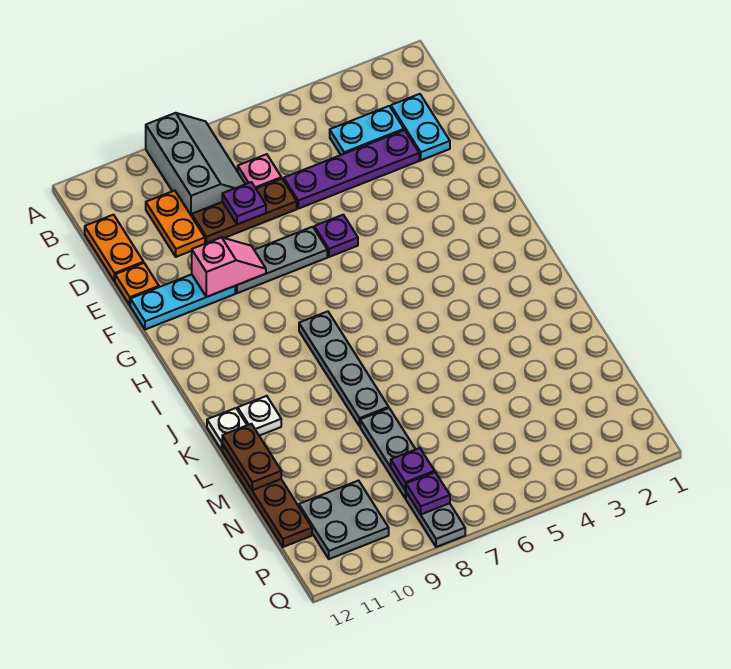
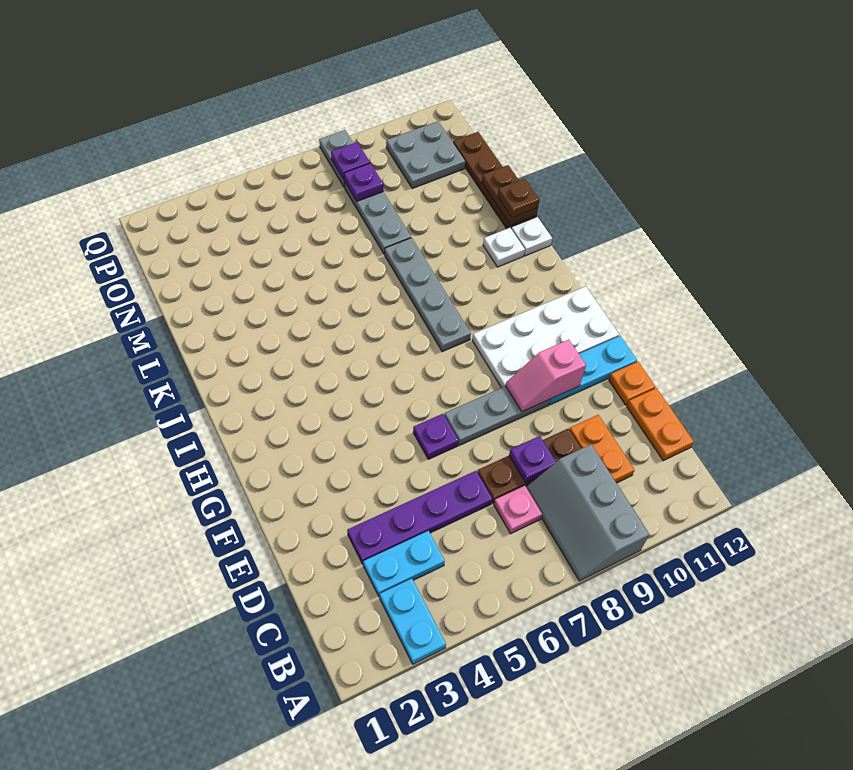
cyan plate C2:D2 level 1 -> cyan plate A3:B3 level 1
none -> white plate G9:H12 level 1
none -> brown plate L12 level 3

